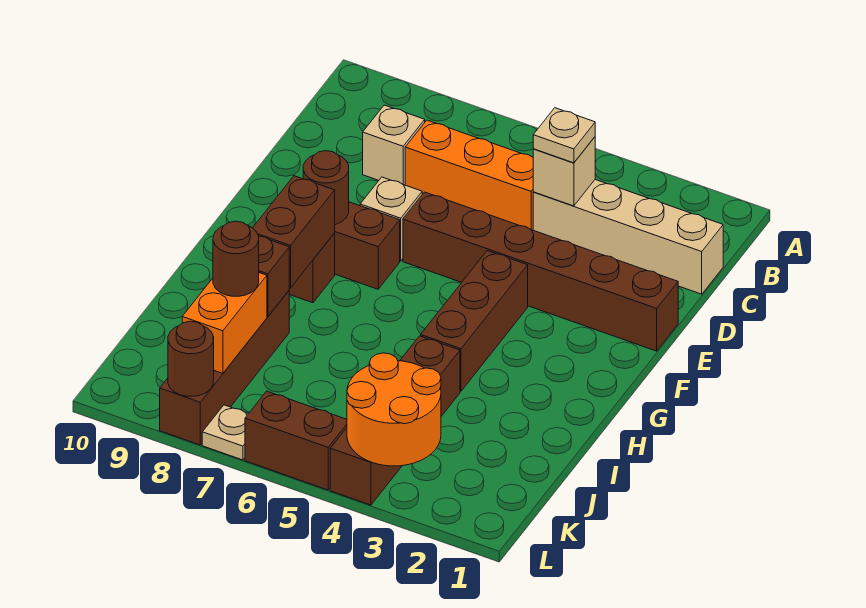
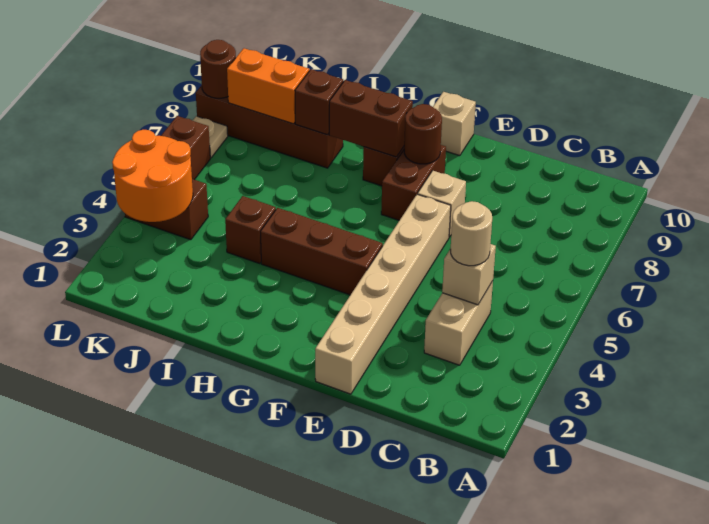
tan brick C1:C4 level 1 -> tan brick C3:C4 level 1
tan plate C4 level 3 -> tan round brick C4 level 3
orange brick C5:C7 level 1 -> none
tan brick C8 level 1 -> tan brick F10 level 1
brown brick E1:E6 level 1 -> tan brick E1:E6 level 1
brown round brick J8 level 3 -> none

